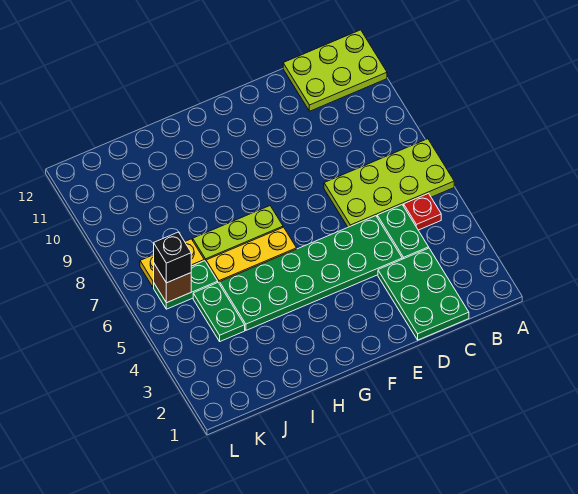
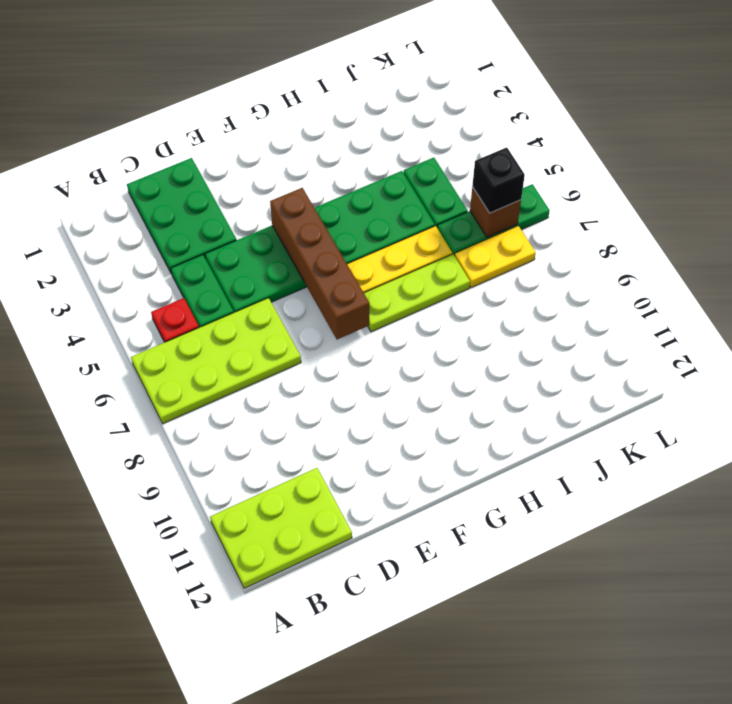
none -> brown brick F4:F7 level 2
green plate J6:K6 level 1 -> green plate J6:L6 level 1

